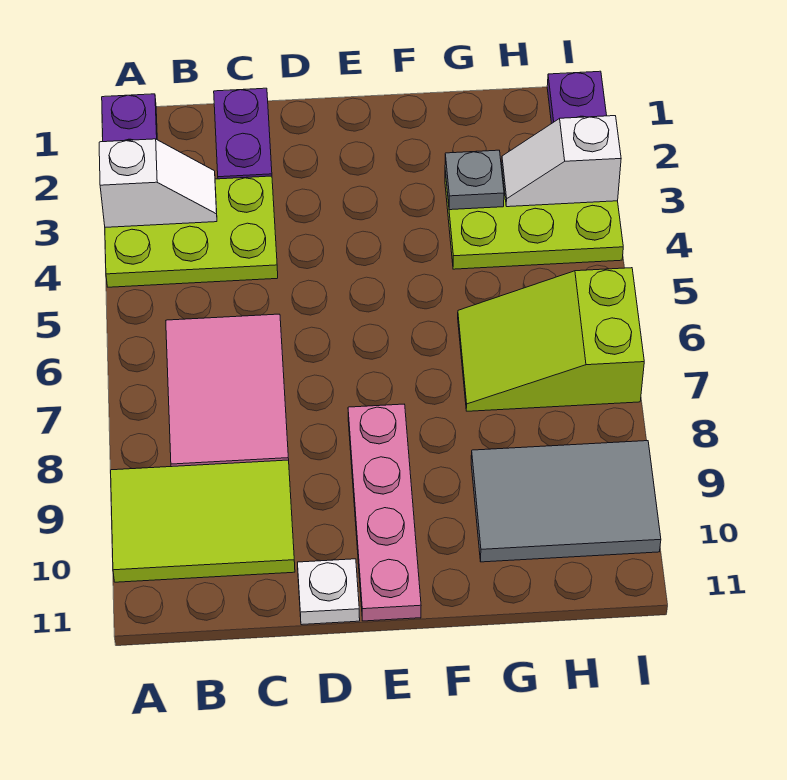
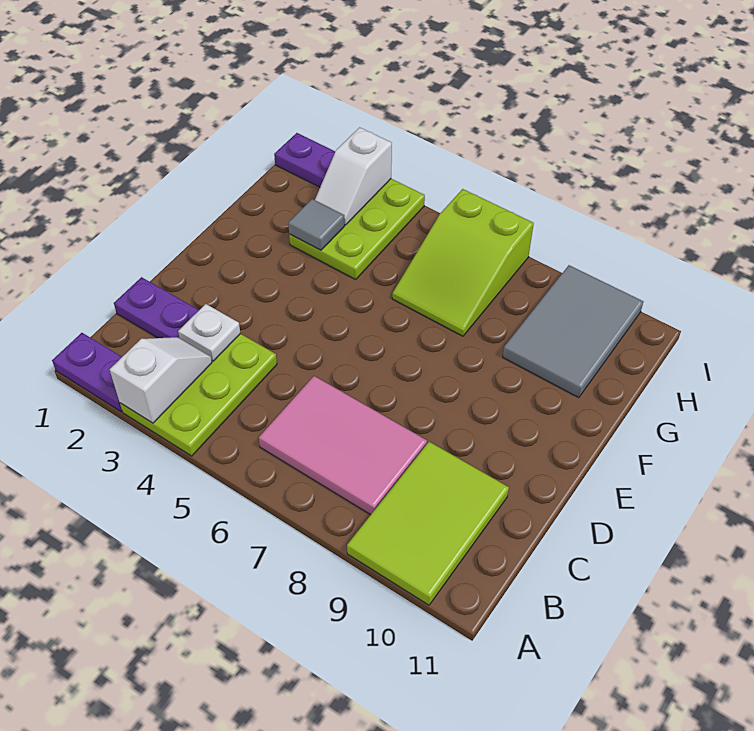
white plate D11 level 1 -> white plate C3 level 2
pink plate E8:E11 level 1 -> none
grey plate G3 level 2 -> grey tile G3 level 2

